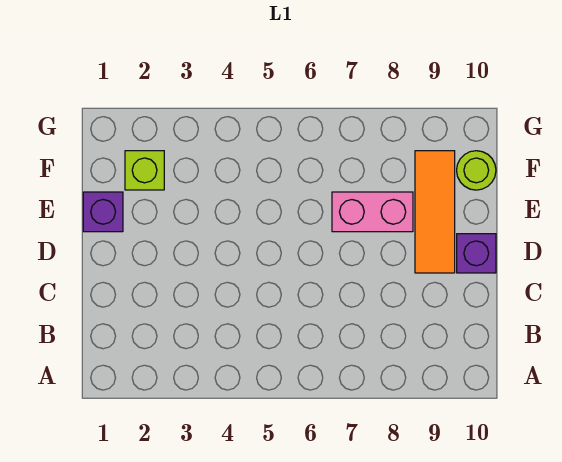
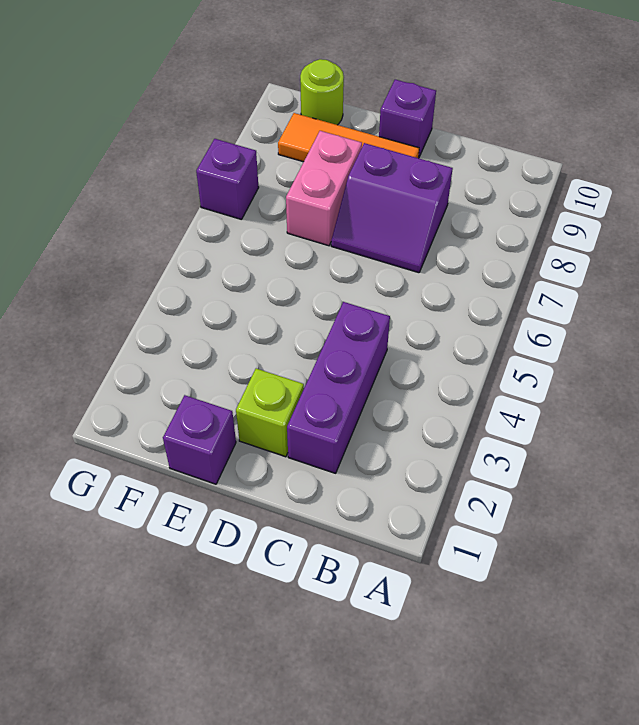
none -> purple brick C2:C4 level 1
none -> purple slope C7:D8 level 1 top 8
lime brick F2 level 1 -> lime brick D2 level 1
none -> purple brick G7 level 1

